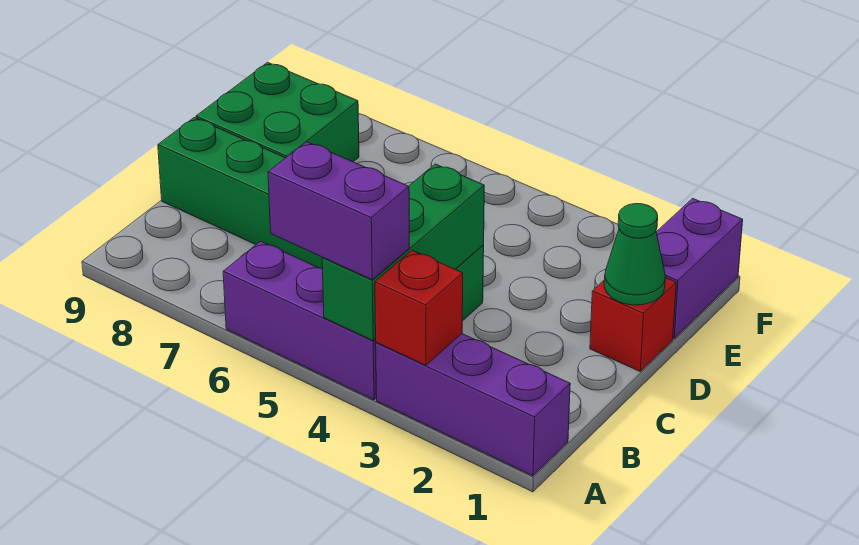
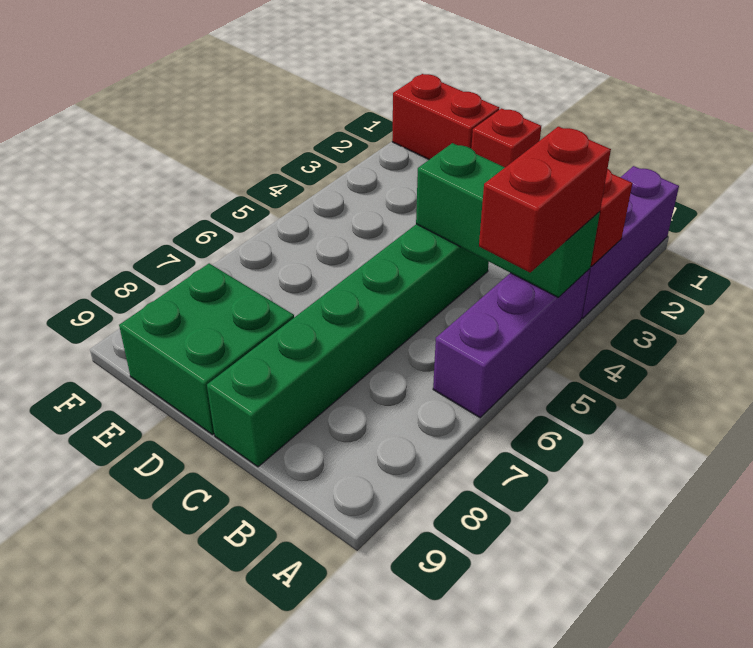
purple brick A4:A5 level 3 -> red brick A4:A5 level 3
green cone D1 level 2 -> none
purple brick E1:F1 level 1 -> red brick E1:F1 level 1

